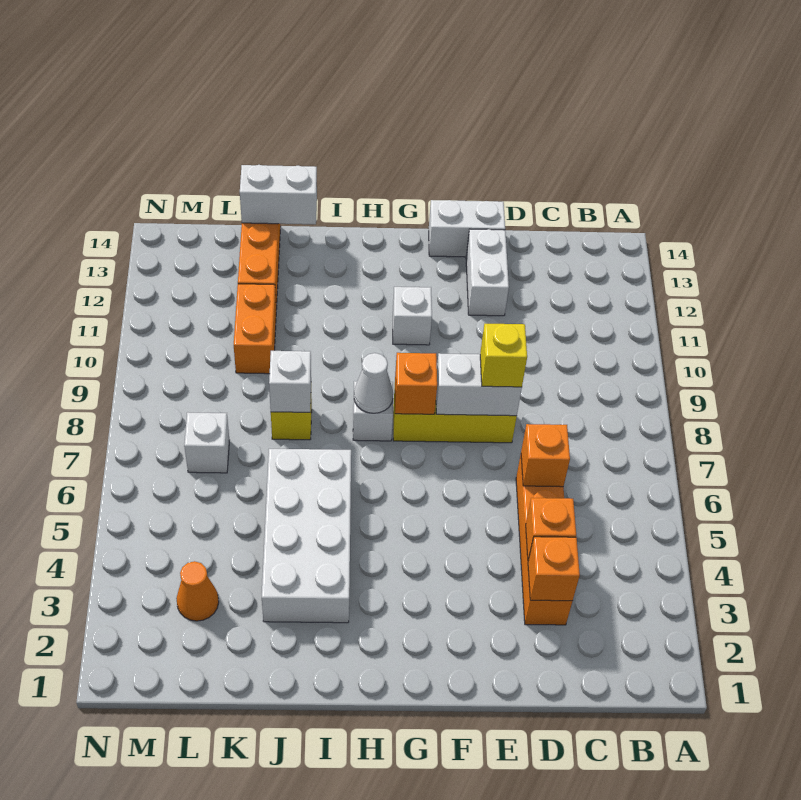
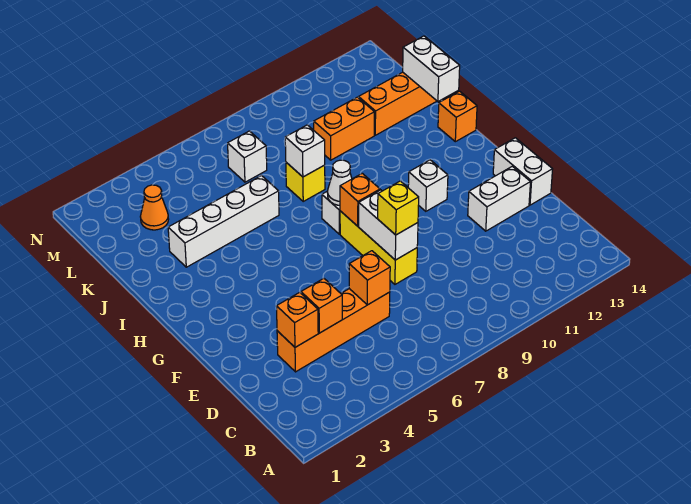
white brick I3:J6 level 1 -> white brick J3:J6 level 1
none -> orange brick I14 level 1

